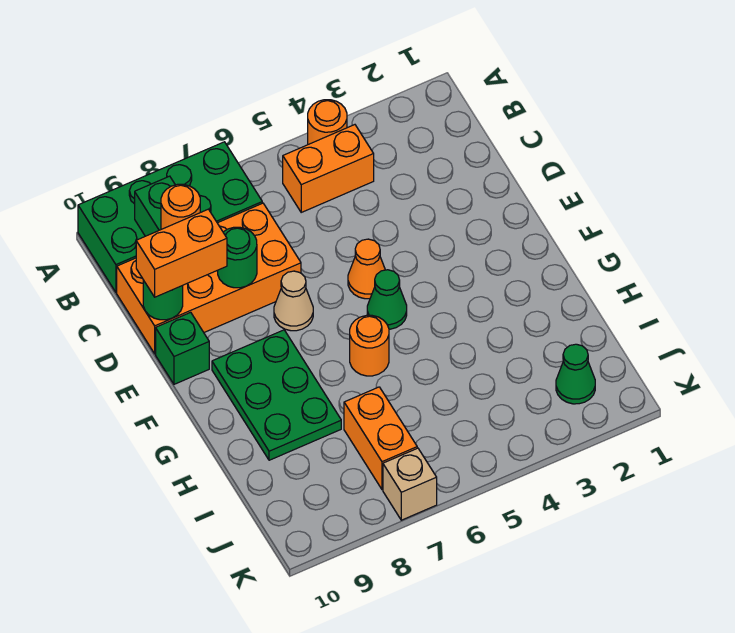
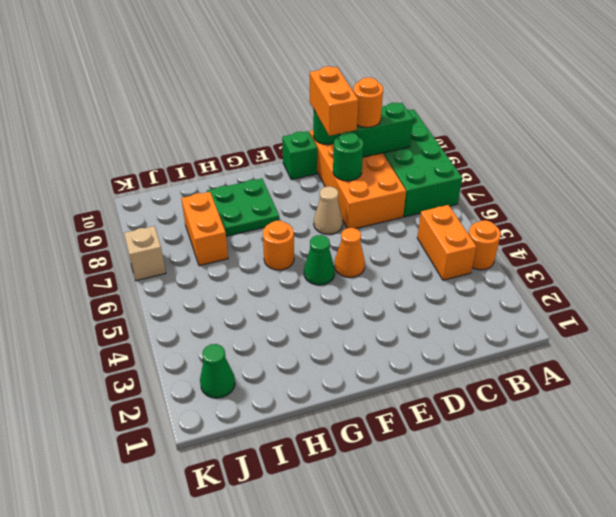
green plate F8:H9 level 1 -> green plate G8:H9 level 1
orange brick I7:J7 level 1 -> orange brick I7:I8 level 1

